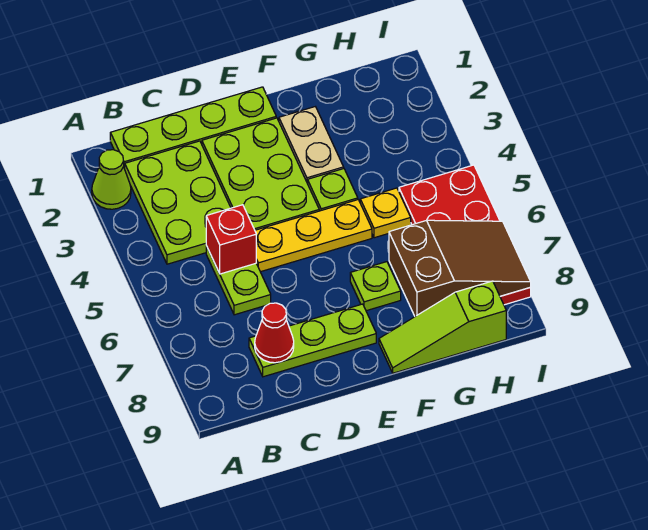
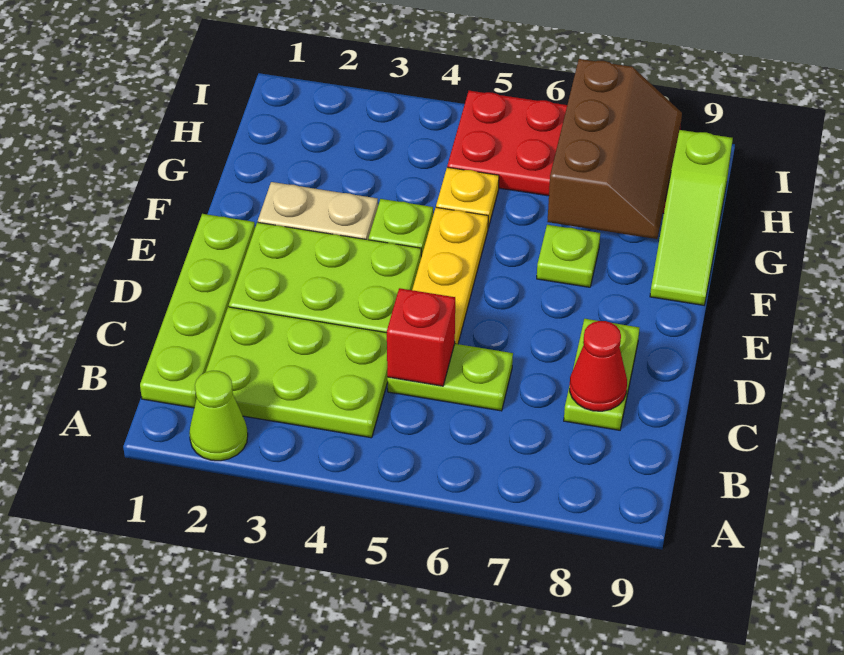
lime plate C8:E8 level 1 -> lime plate C8:D8 level 1
brown slope G7:I8 level 2 top G -> brown slope G7:I8 level 2 top 7

